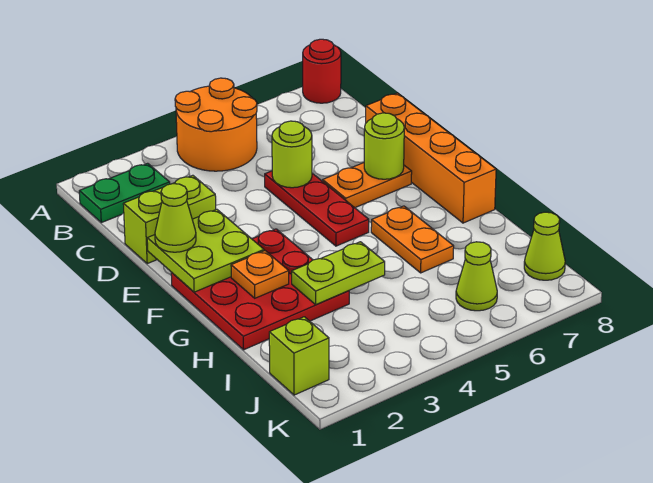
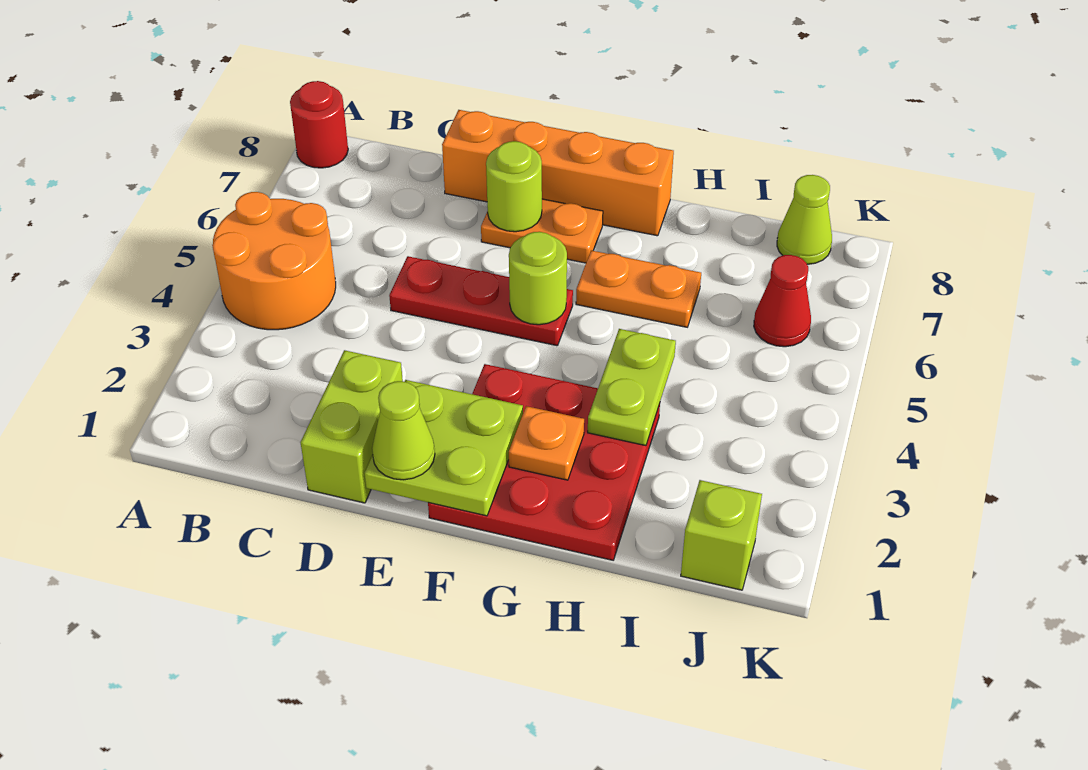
green plate B1:B2 level 1 -> none
lime round brick D5 level 2 -> lime round brick F5 level 2
orange plate E6:E7 level 1 -> orange plate E7:F7 level 1
lime cone J6 level 1 -> red cone J6 level 1

